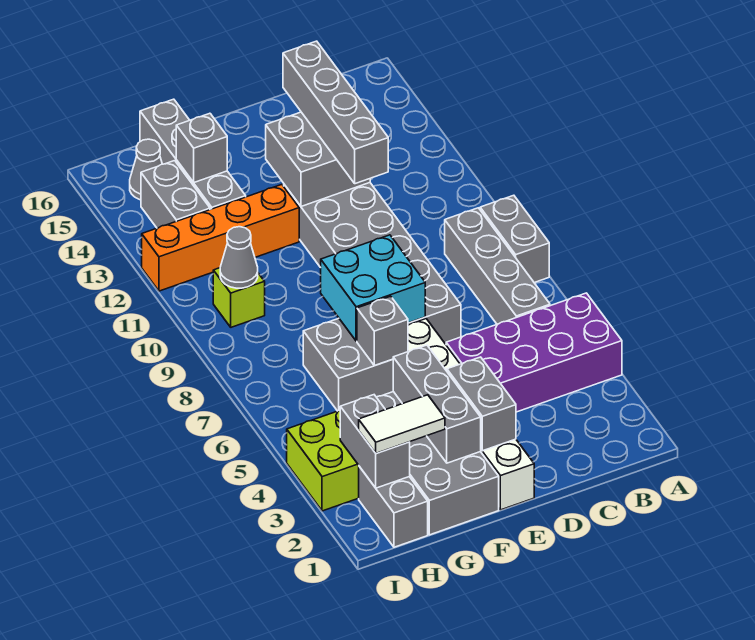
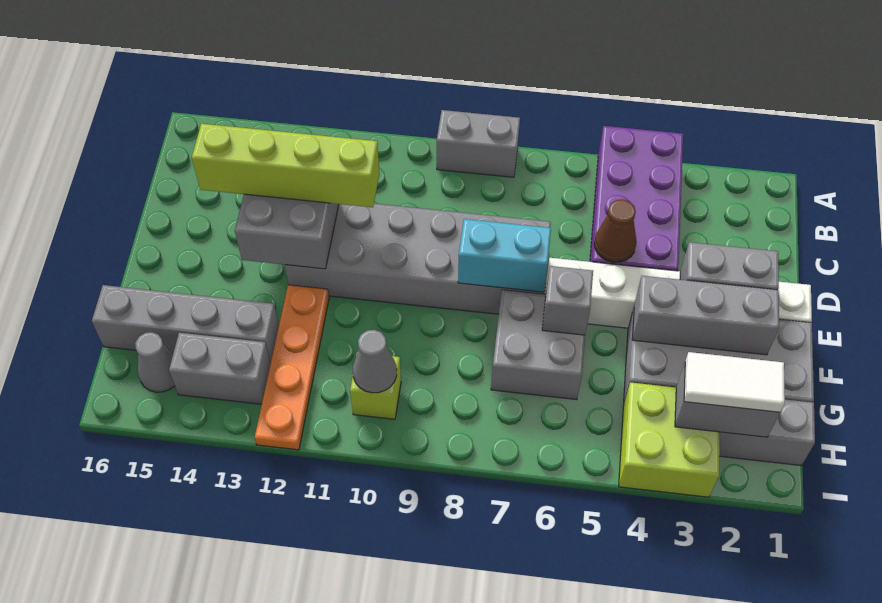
grey brick B6:B9 level 1 -> none
none -> brown cone D5 level 2
grey brick D11:D14 level 3 -> lime brick D11:D14 level 3
cyan brick E7:F8 level 2 -> cyan brick E7:E8 level 2
orange brick F12:I12 level 1 -> orange plate F12:I12 level 1
white tile G2:H2 level 3 -> white tile H2:H3 level 3
grey brick G14 level 2 -> none

